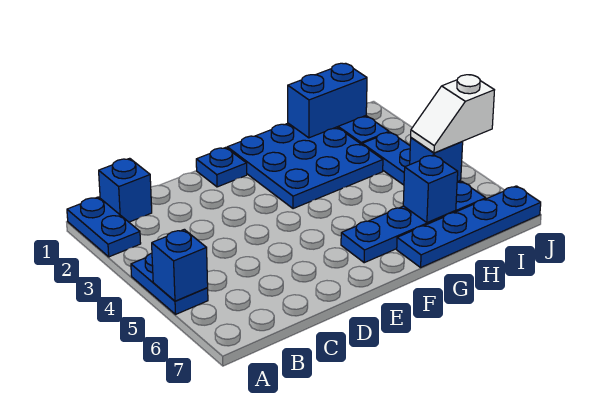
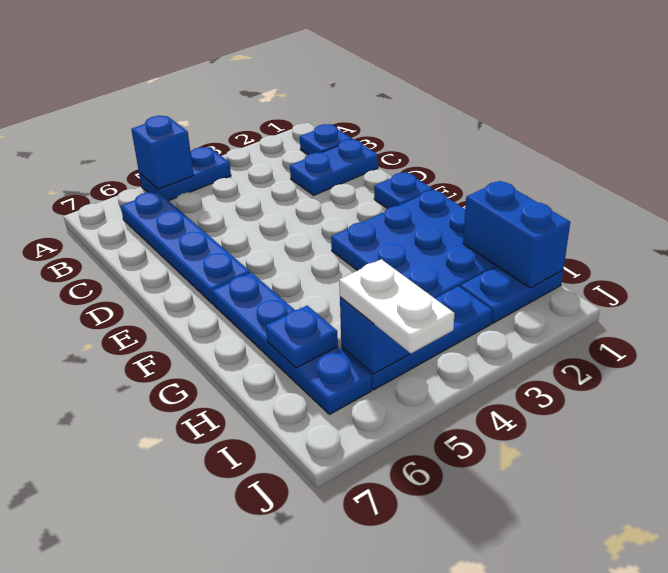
blue plate A1:A2 level 1 -> blue plate C1:C2 level 1
blue brick B1 level 1 -> blue plate B1 level 1
blue plate G7:J7 level 1 -> blue plate B6:E6 level 1
blue brick H6 level 2 -> blue plate H6 level 2
white slope I5:J5 level 3 top J -> white plate I5:J5 level 3

